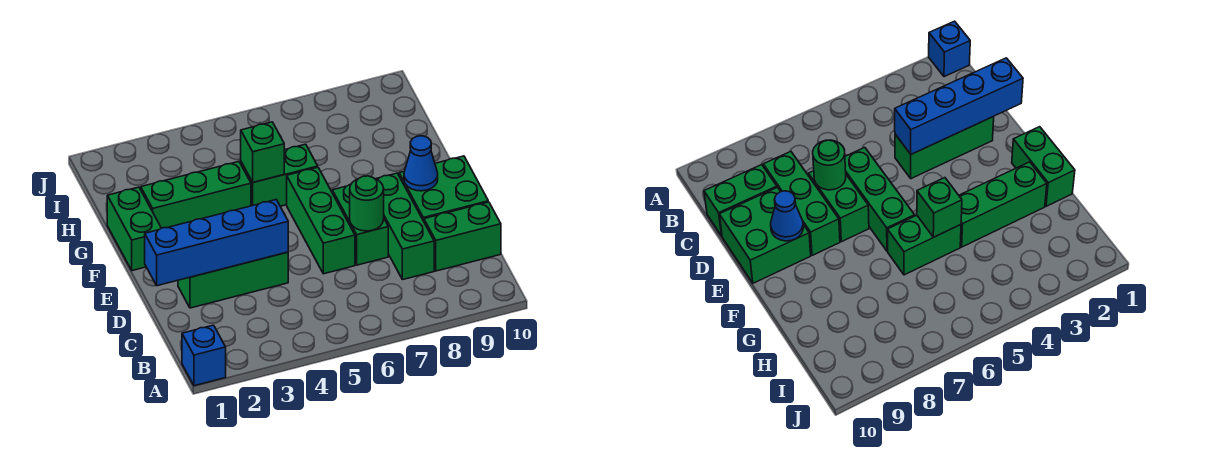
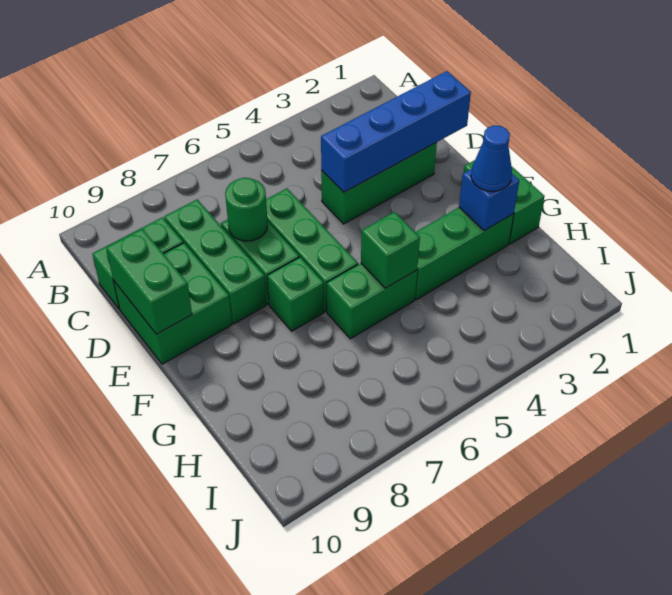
blue brick A1 level 1 -> blue brick G2 level 2
none -> green brick D10:E10 level 2
blue cone E9 level 2 -> blue cone G2 level 3
none -> green brick F7 level 1

